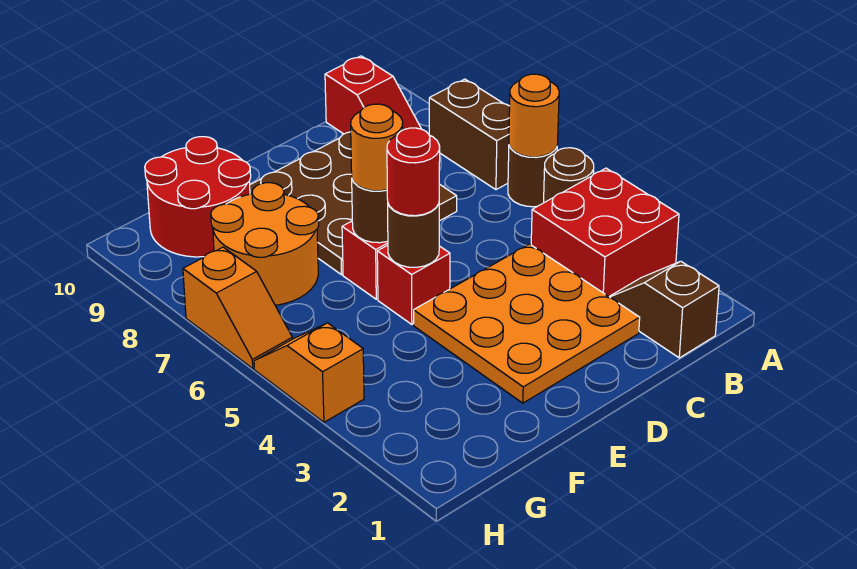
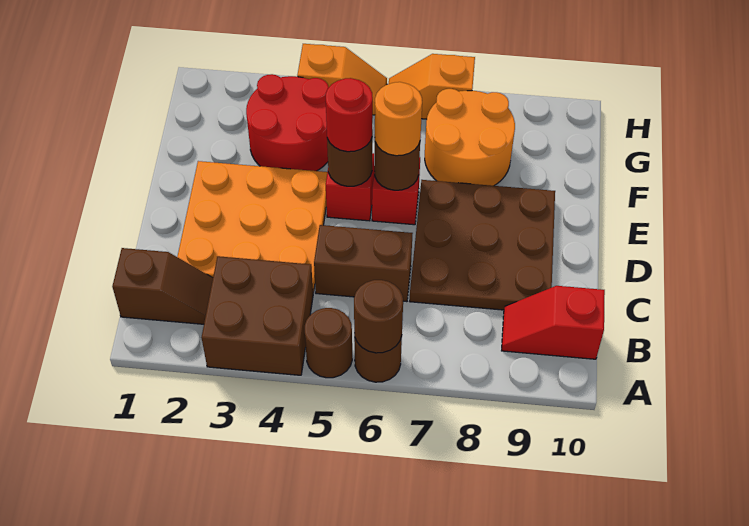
red brick A3:B4 level 1 -> brown brick A3:B4 level 1
orange round brick A6 level 2 -> brown round brick A6 level 2
brown brick A7:A8 level 1 -> brown brick C5:C6 level 1
red round brick F9:G10 level 1 -> red round brick F3:G4 level 1

